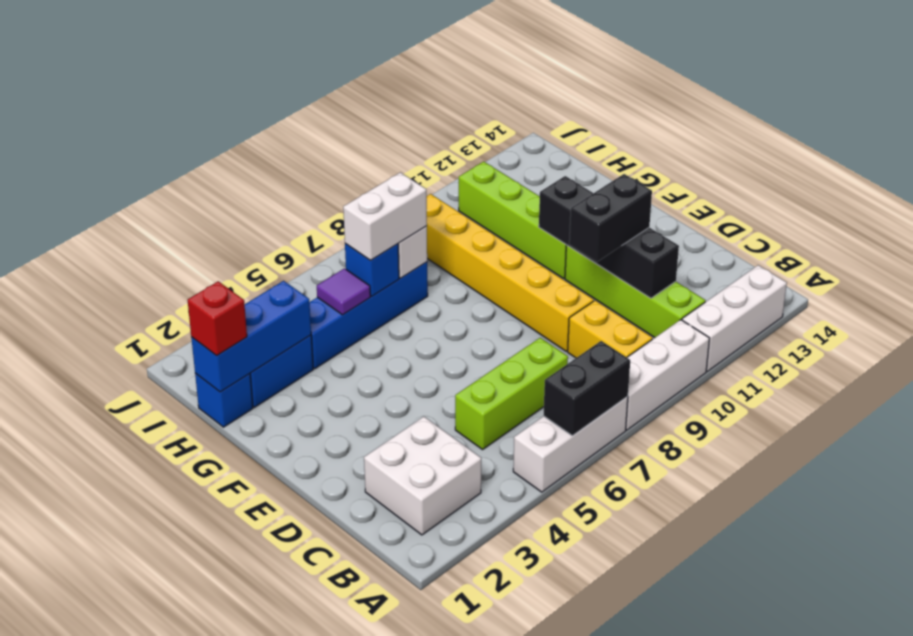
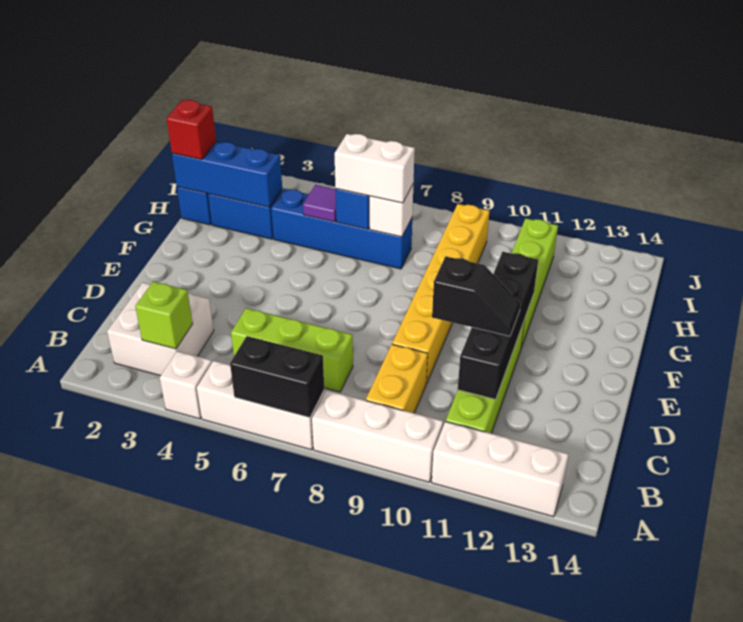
none -> white brick A4 level 1
none -> lime brick B3 level 2
black brick D10:D11 level 3 -> black slope D10:D11 level 3 top 10

